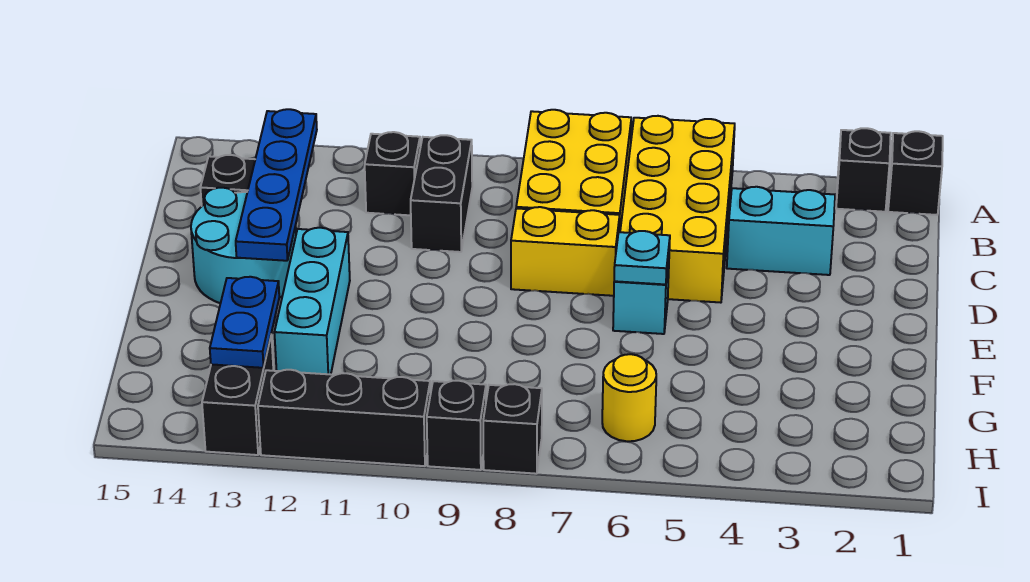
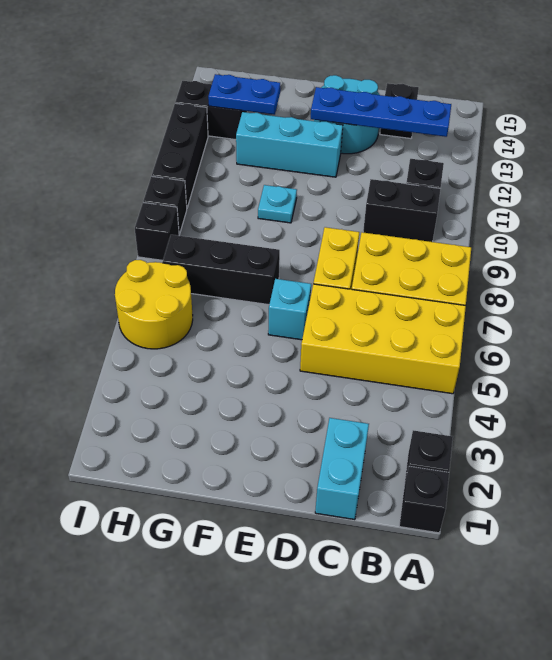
cyan brick C3:C4 level 1 -> cyan brick C1:C2 level 1
cyan plate E6 level 2 -> cyan plate F10 level 1
none -> black brick F7:H7 level 1
yellow round brick H6 level 1 -> yellow round brick H5:I6 level 1

